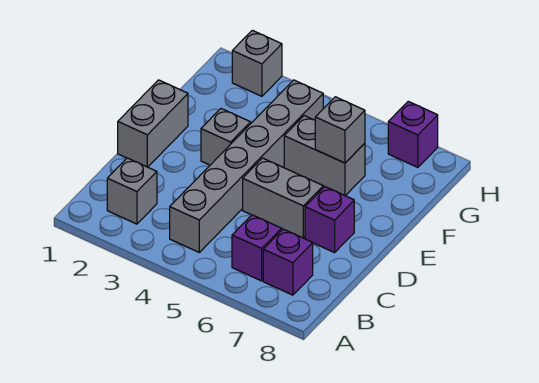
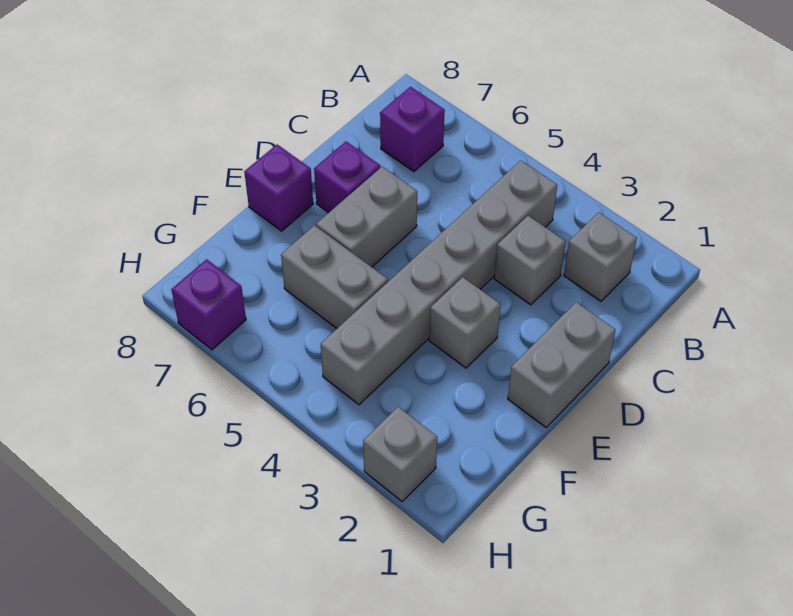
purple brick B6 level 1 -> purple brick E8 level 1
grey brick D5:D6 level 1 -> grey brick D6:E6 level 1
grey brick F6 level 2 -> grey brick C3 level 1

